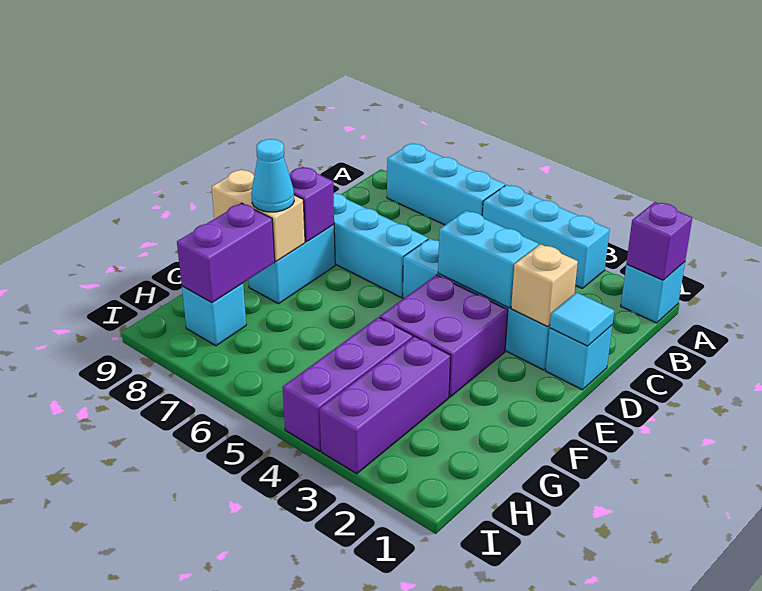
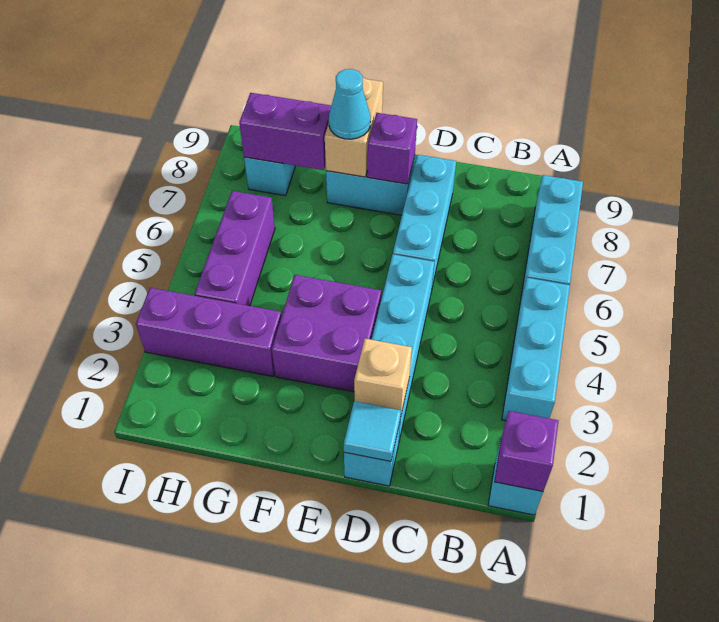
cyan brick D3:D4 level 2 -> none
purple brick G4:I4 level 1 -> purple brick H4:H6 level 1

